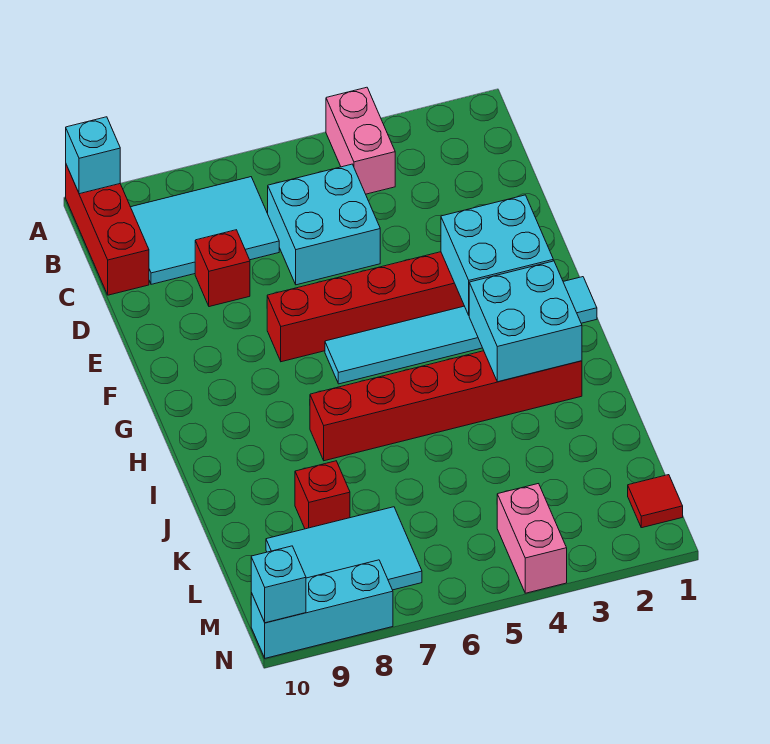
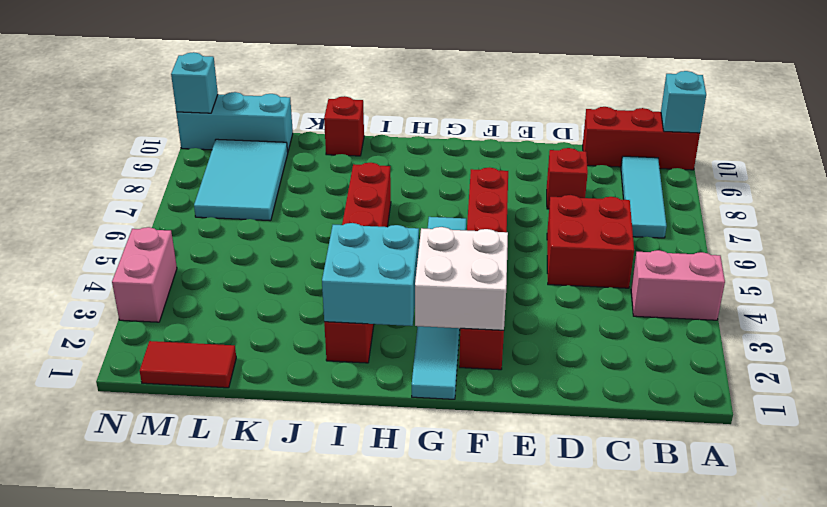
cyan tile B7:C9 level 1 -> cyan tile B7:B9 level 1
cyan brick C5:D6 level 1 -> red brick C5:D6 level 1
cyan brick F2:G3 level 2 -> white brick F2:G3 level 2
red brick K8 level 1 -> red brick J10 level 1
red tile M1 level 1 -> red tile L1:M1 level 1
pink brick M4:N4 level 1 -> pink brick N3:N4 level 1
cyan brick N8:N10 level 1 -> cyan brick L10:N10 level 1

